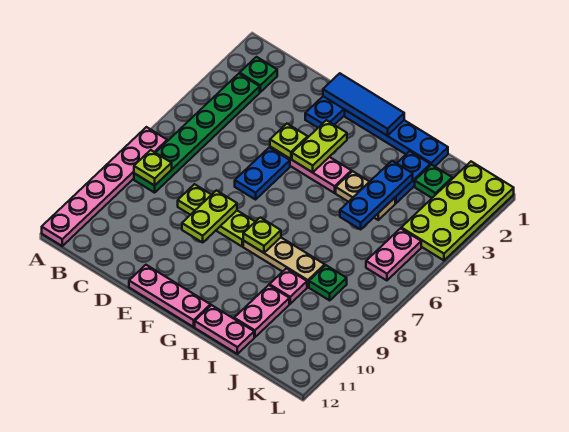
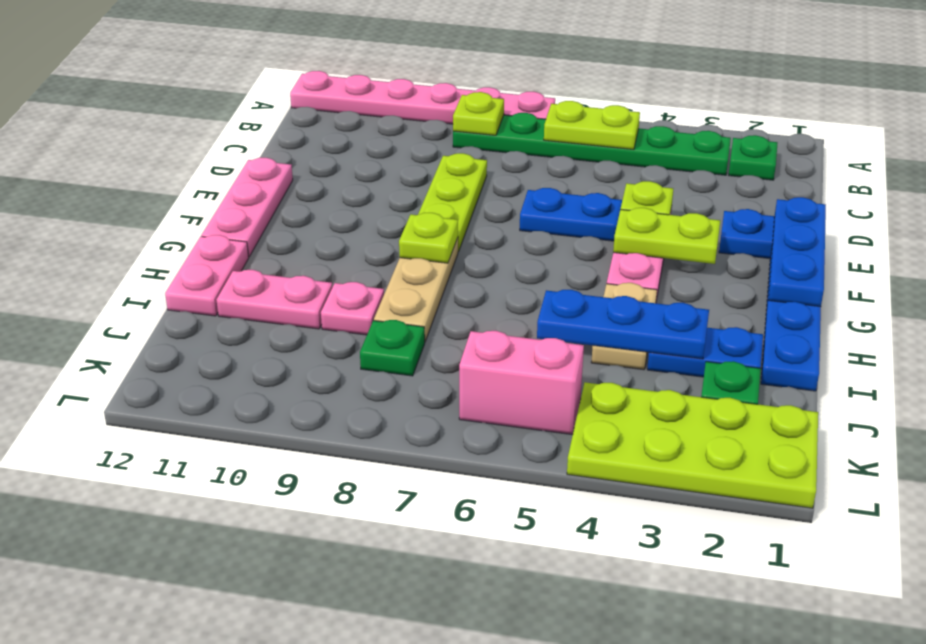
blue tile E1:G1 level 2 -> blue plate E1:G1 level 2
lime plate E8:E9 level 2 -> lime plate B5:B6 level 2
pink plate K5:K6 level 1 -> pink brick K5:K6 level 1

